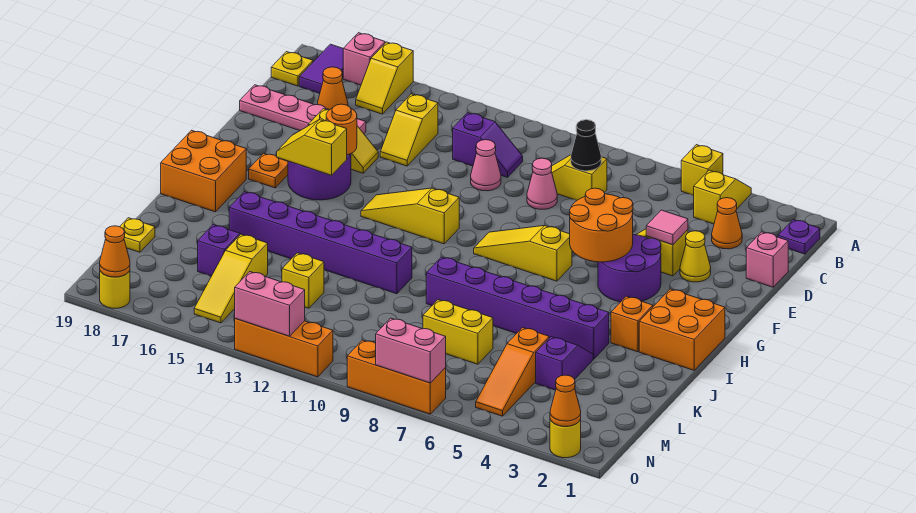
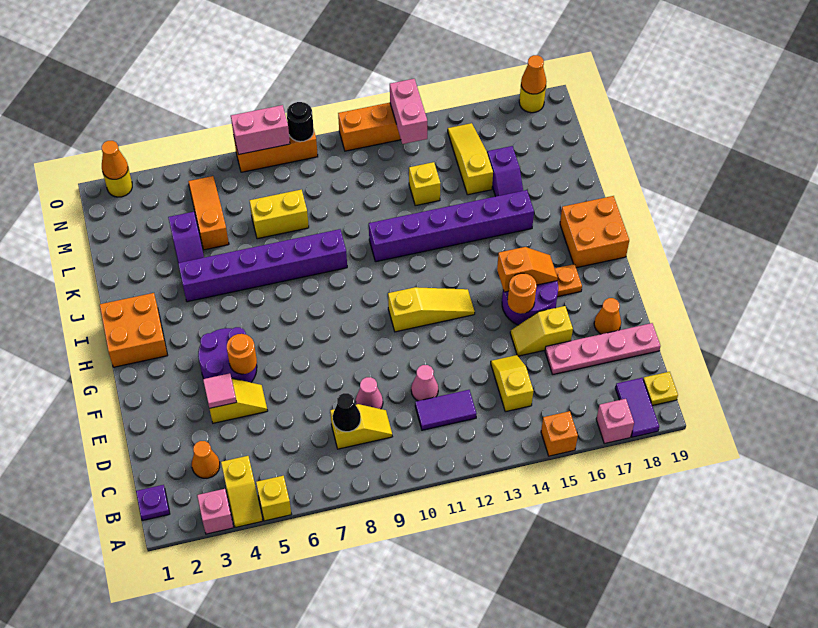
yellow slope A16:B16 level 1 top A -> none
purple slope C11:C12 level 1 top 12 -> purple tile C11:C12 level 1
orange cone C17 level 1 -> orange cone E18 level 1
pink brick D1 level 1 -> pink brick A3 level 1
yellow cone E3 level 1 -> none
orange round brick F5:G6 level 2 -> orange round brick F5 level 2
yellow slope G7:G9 level 1 top 7 -> none
yellow slope G15:G16 level 2 top 15 -> orange slope G15:G16 level 2 top 15
orange brick I3 level 1 -> orange brick A15 level 1
yellow plate L19 level 1 -> none
none -> black round brick O9 level 2
pink brick O12:O13 level 2 -> pink brick N13:O13 level 2

